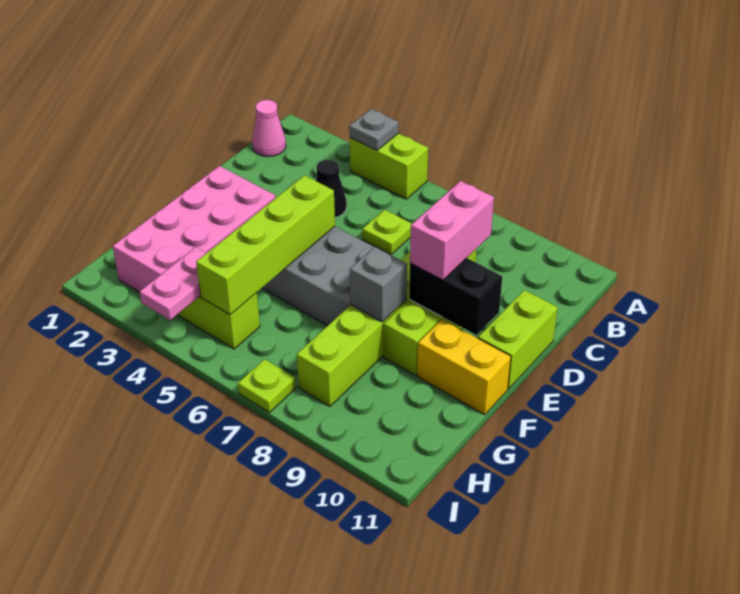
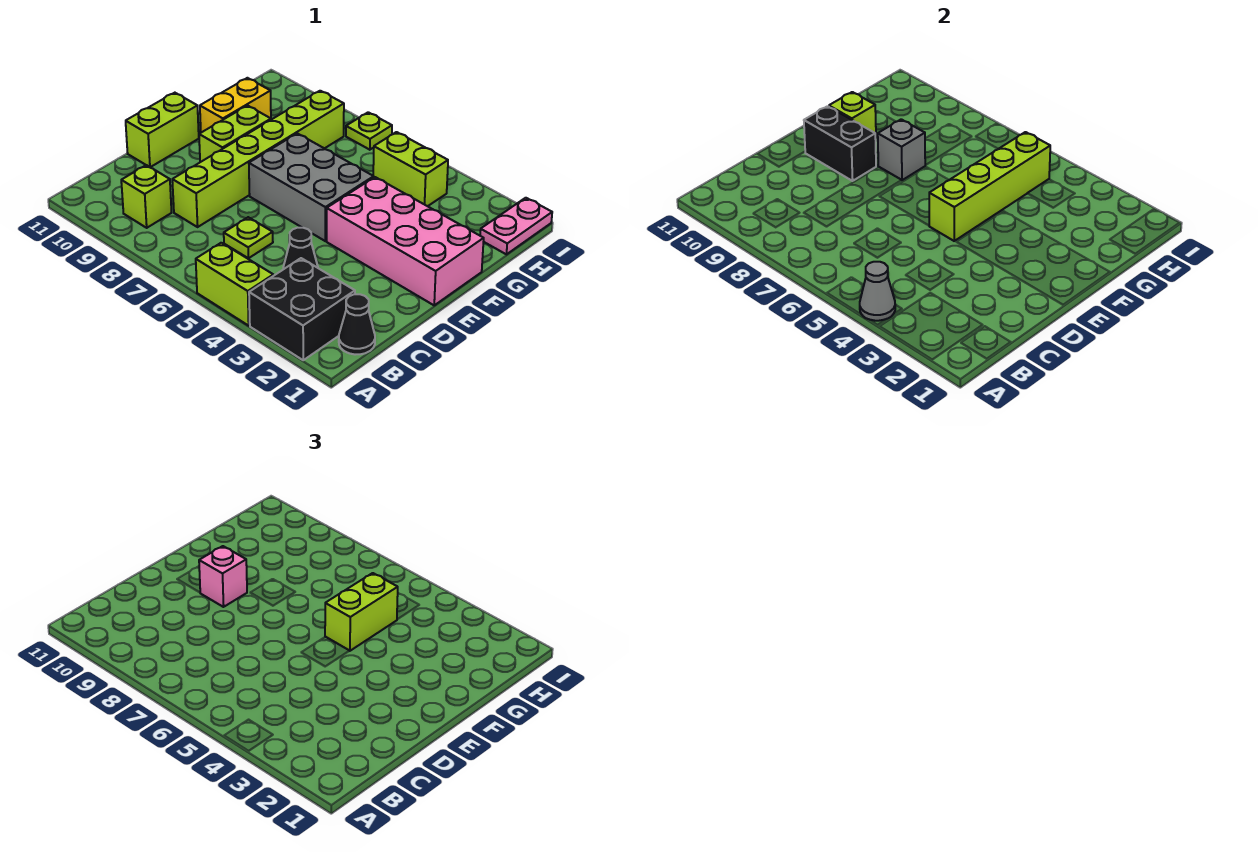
none -> black brick A2:B3 level 1
grey plate A4 level 2 -> grey cone A4 level 2
pink cone B1 level 1 -> black cone B1 level 1
none -> lime brick B9 level 1
pink brick D9:E9 level 3 -> pink brick E9 level 3
pink brick E2:H3 level 1 -> pink brick E1:F4 level 1
none -> lime brick F5:G5 level 3
yellow brick F10:F11 level 1 -> yellow brick F10:G10 level 1
none -> lime brick F10 level 2
pink plate H4:I4 level 2 -> pink plate H1:I1 level 1

